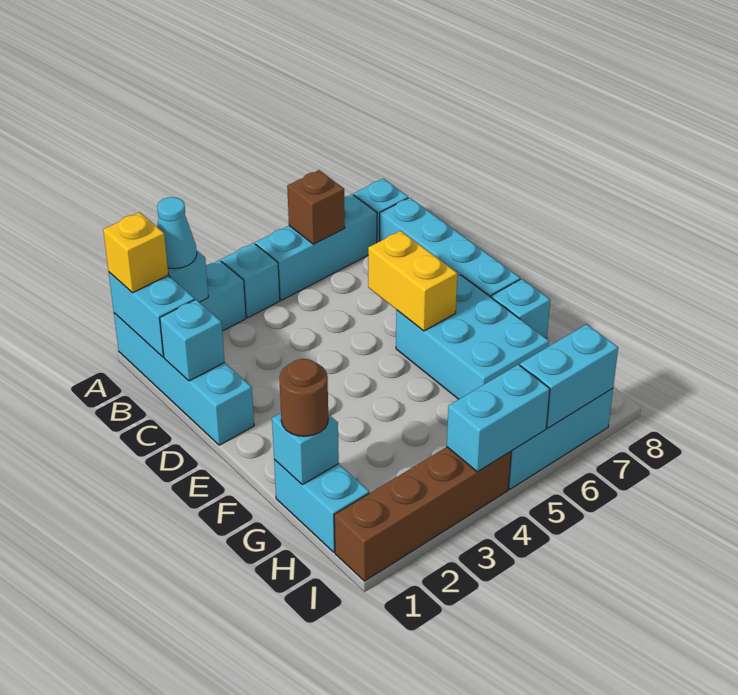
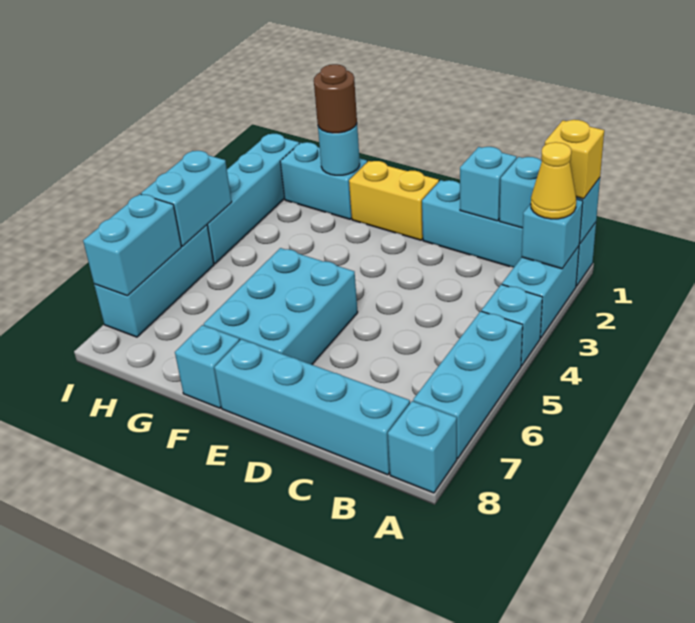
cyan cone A2 level 3 -> yellow cone A2 level 3
brown brick A6 level 2 -> none
yellow brick D6:E6 level 2 -> yellow brick E1:F1 level 1
cyan brick E6:G7 level 1 -> cyan brick E5:F7 level 1
cyan brick G1 level 2 -> cyan round brick G1 level 2
brown brick I1:I4 level 1 -> cyan brick I1:I4 level 1

